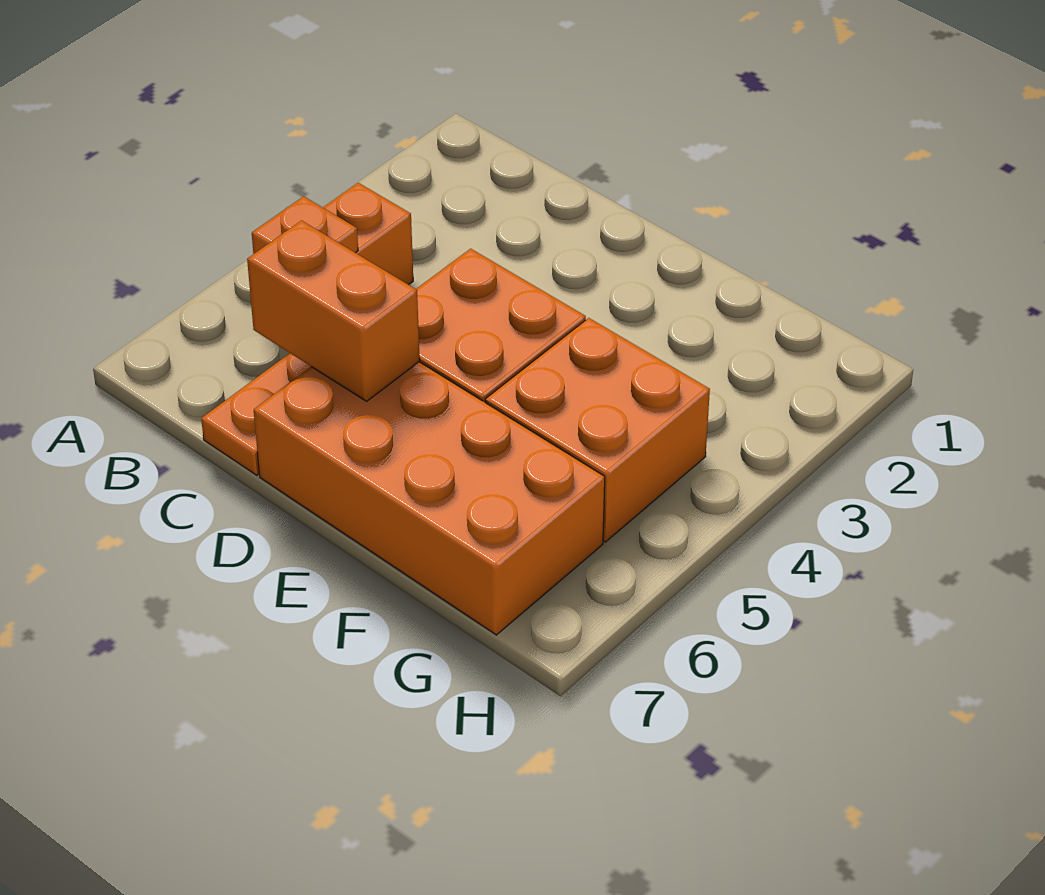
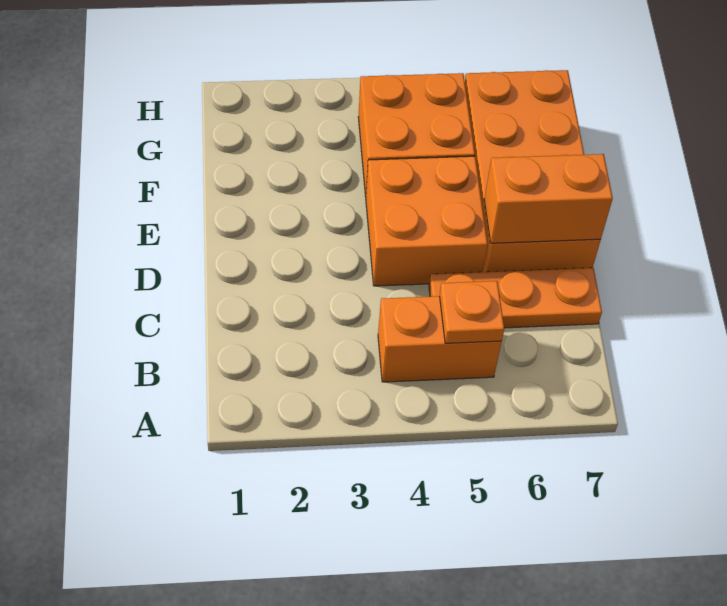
orange brick C6:D6 level 2 -> orange brick D6:D7 level 2

